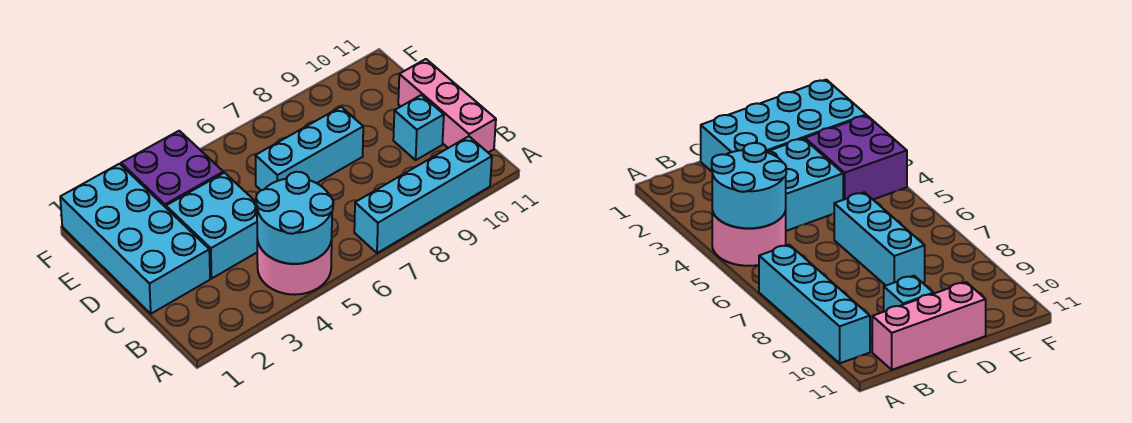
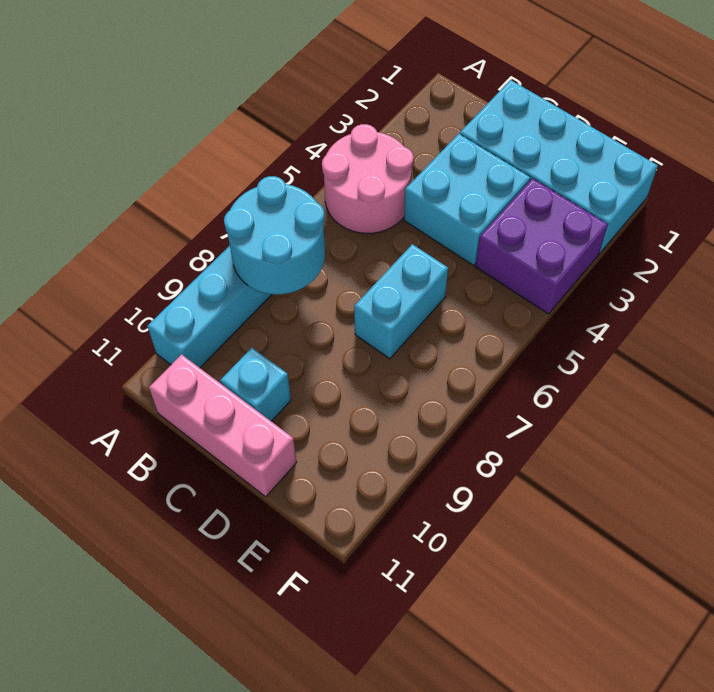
cyan round brick A4:B5 level 2 -> cyan round brick A7:B8 level 2
cyan brick D6:D8 level 1 -> cyan brick D6:D7 level 1

